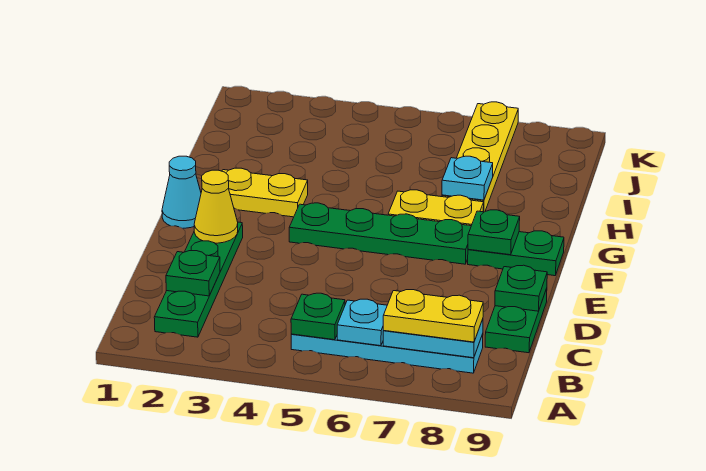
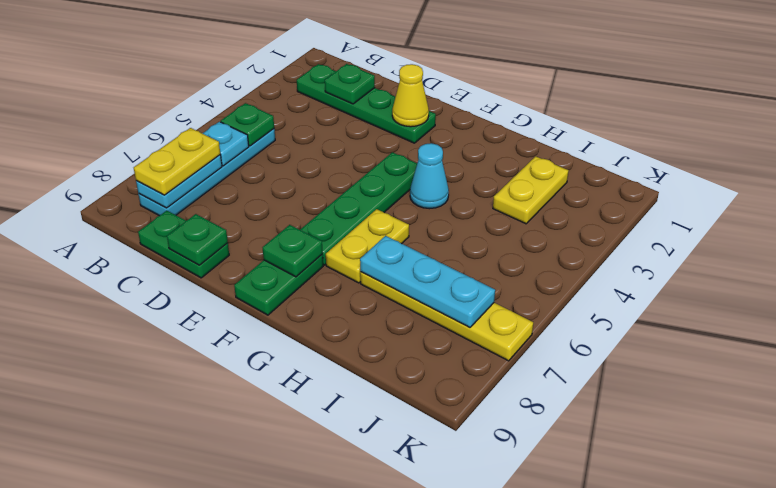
cyan cone F1 level 1 -> cyan cone G4 level 1
yellow plate G2:G3 level 1 -> yellow plate I2:I3 level 1
cyan plate H7 level 2 -> cyan plate H7:J7 level 2

